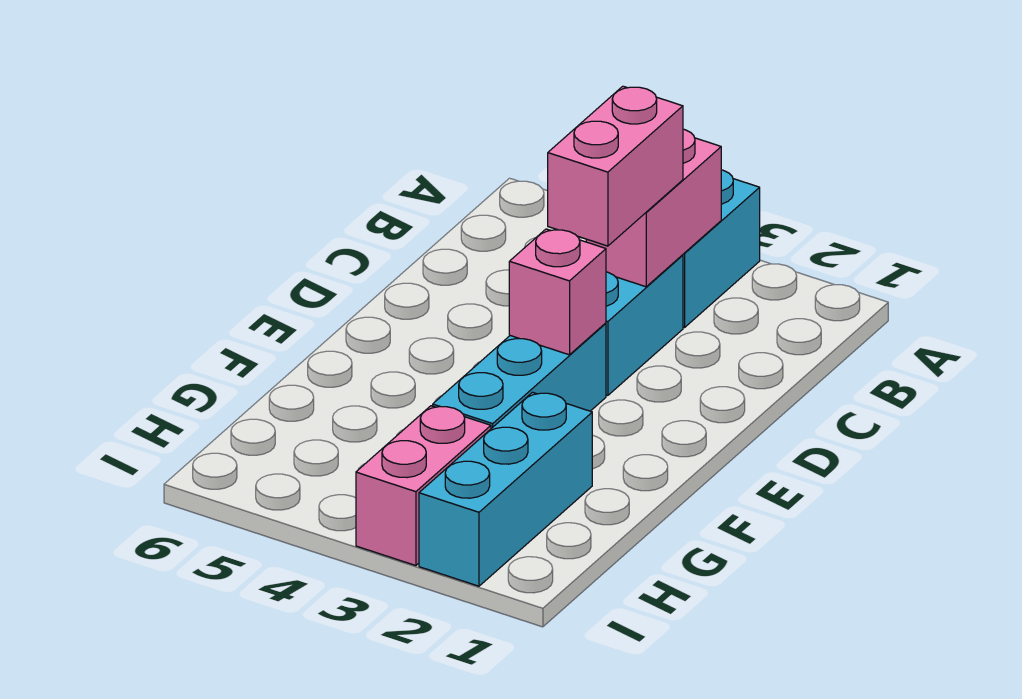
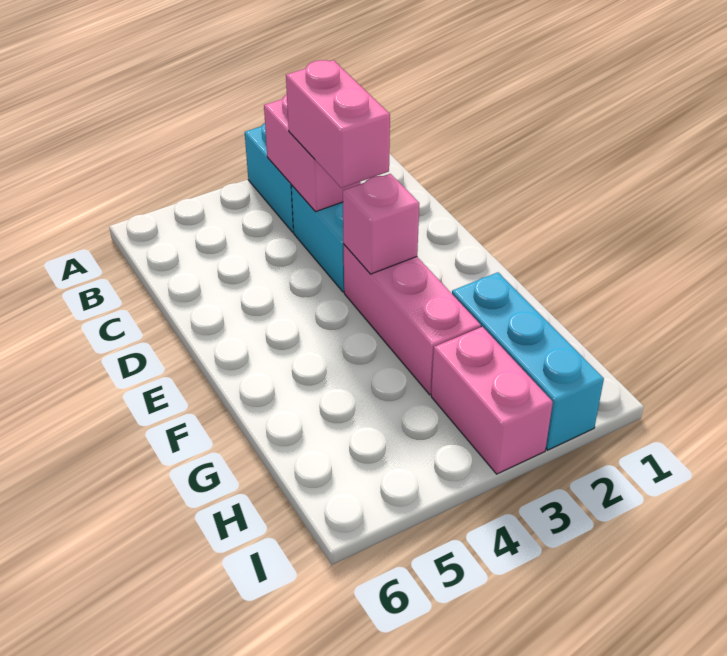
cyan brick E3:G3 level 1 -> pink brick E3:G3 level 1

